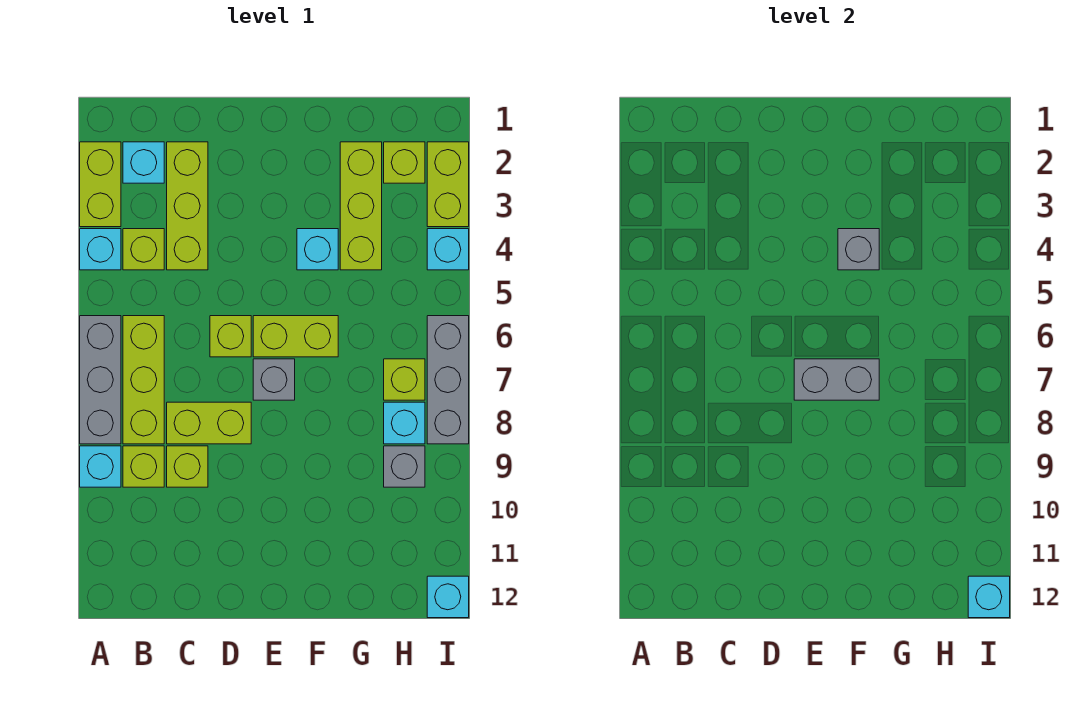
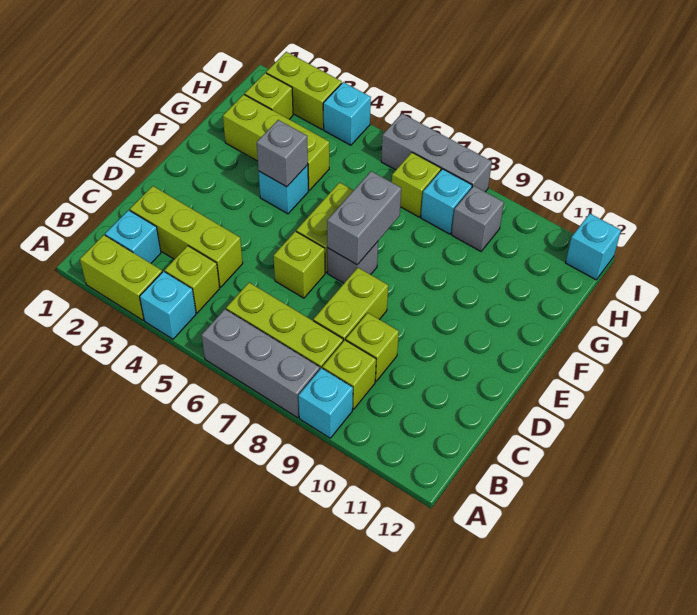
cyan brick I12 level 2 -> none

